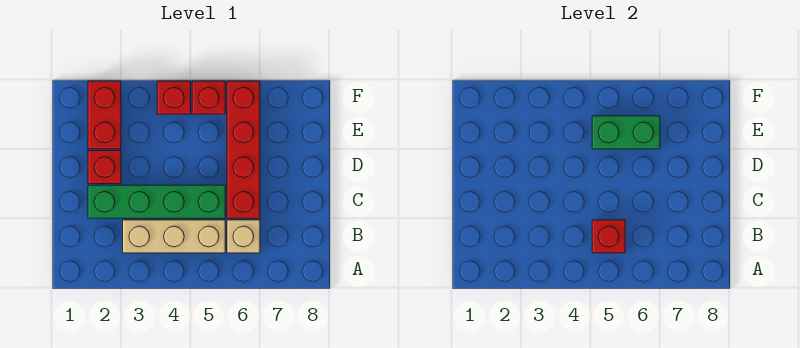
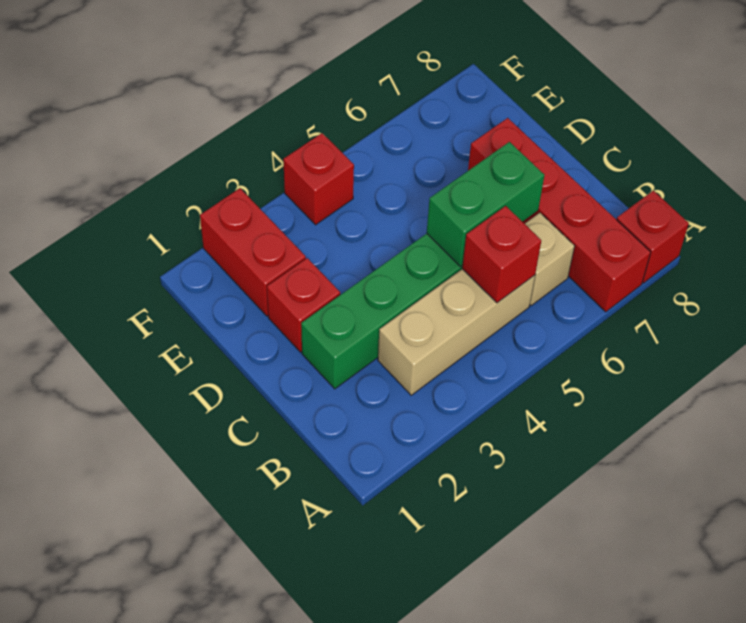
red brick C6:F6 level 1 -> red brick A7:D7 level 1
green brick E5:E6 level 2 -> green brick C5:C6 level 2
red brick F5 level 1 -> red brick A8 level 1

